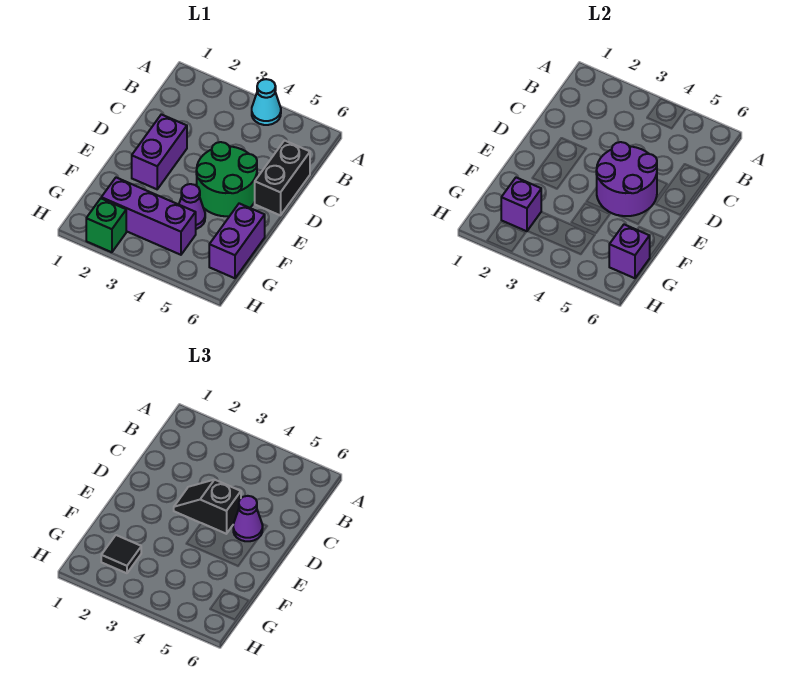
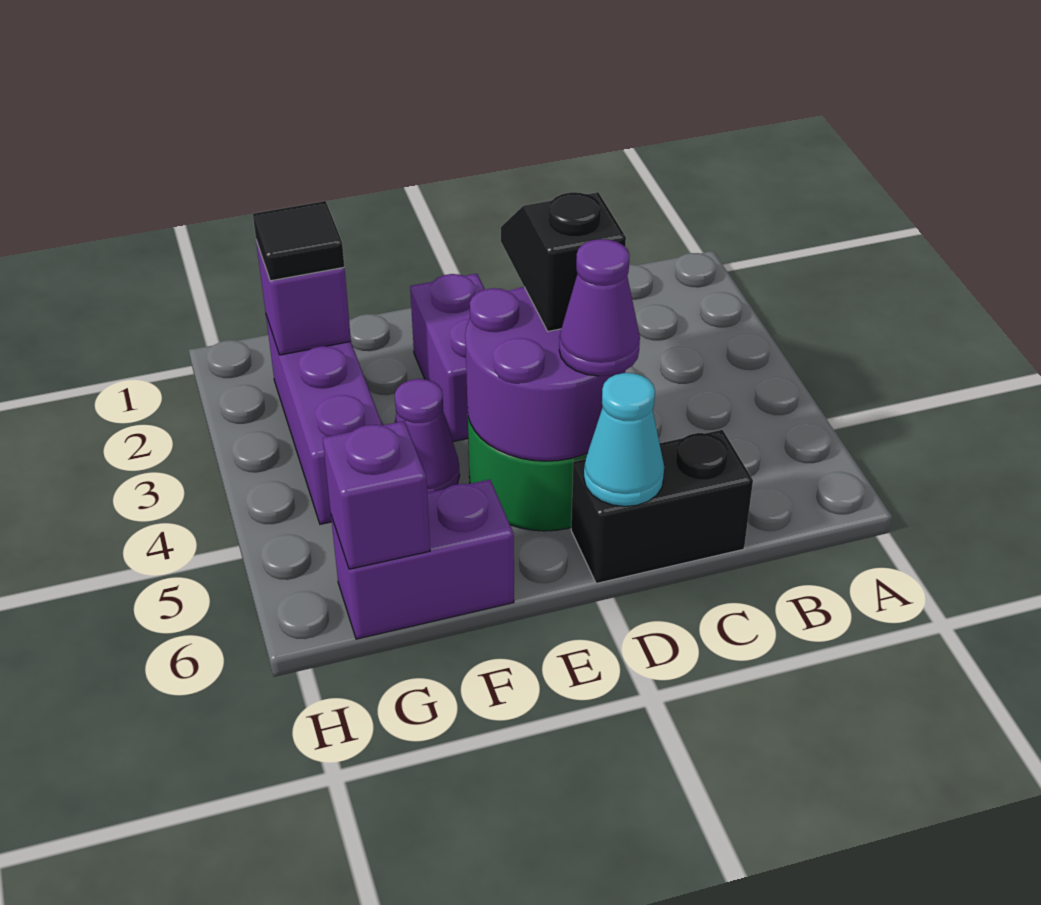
cyan cone A4 level 1 -> cyan cone D6 level 2
purple brick D2:E2 level 1 -> purple brick E2:E3 level 1
green brick H2 level 1 -> none

